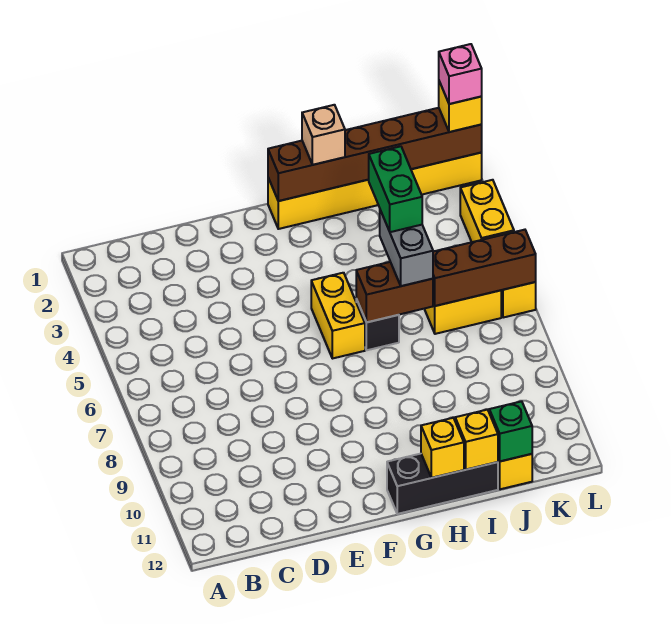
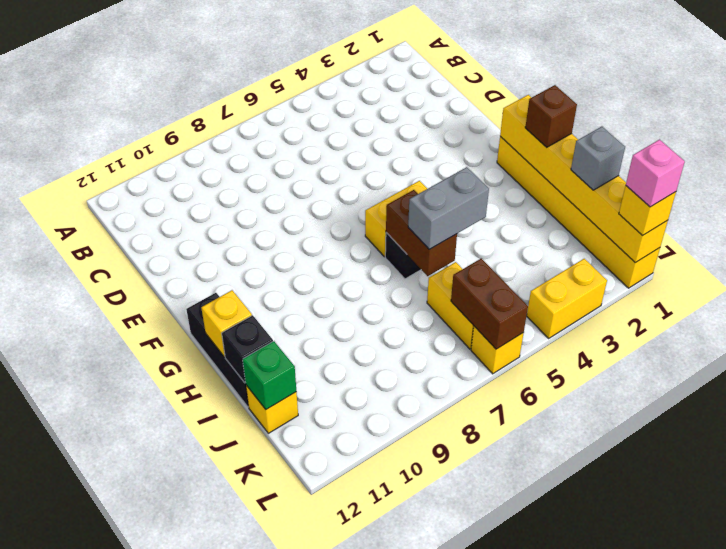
brown brick G1:L1 level 2 -> yellow brick G1:L1 level 2
tan brick H1 level 3 -> brown brick H1 level 3
green brick I4:I5 level 4 -> none
yellow brick I12 level 2 -> black brick I12 level 2
none -> grey brick J1 level 3
brown brick J6:L6 level 2 -> brown brick K6:L6 level 2

